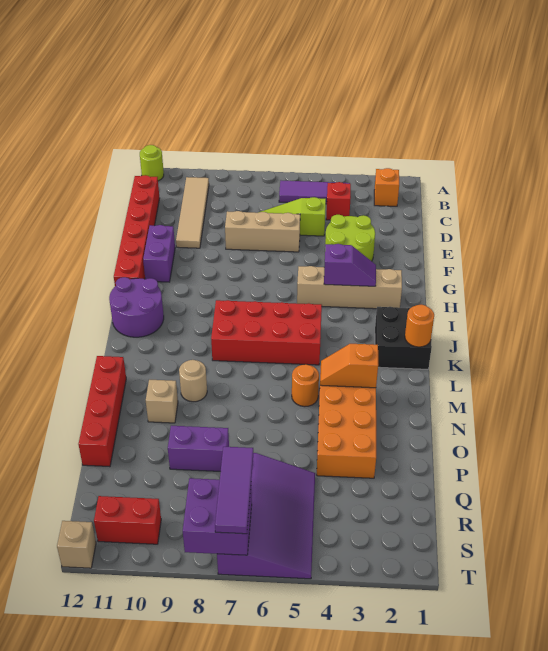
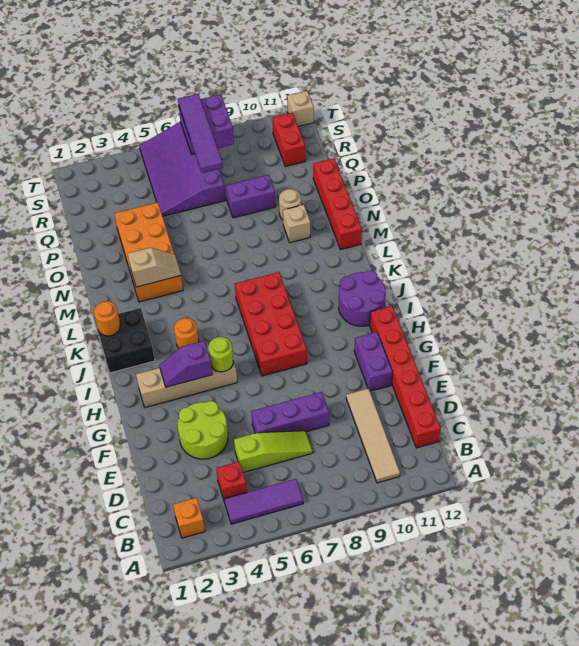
lime round brick A12 level 1 -> lime round brick H5 level 2
tan brick E6:E8 level 1 -> purple brick E6:E8 level 1
red brick J5:K8 level 1 -> red brick H7:K8 level 1
orange slope M3:M4 level 2 top 3 -> tan slope M3:M4 level 2 top 3
orange round brick M5 level 1 -> orange round brick J4 level 1
tan round brick M9 level 1 -> tan round brick O10 level 1
purple tile R7:T7 level 3 -> purple tile Q7:T7 level 3
red brick S10:S11 level 1 -> red brick R11:S11 level 1

